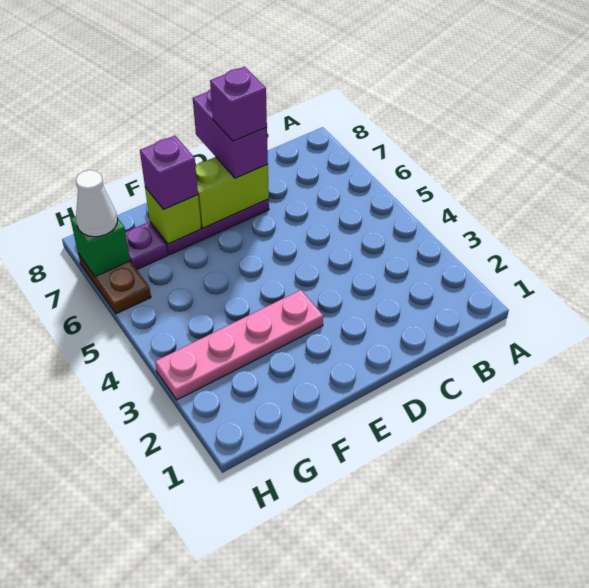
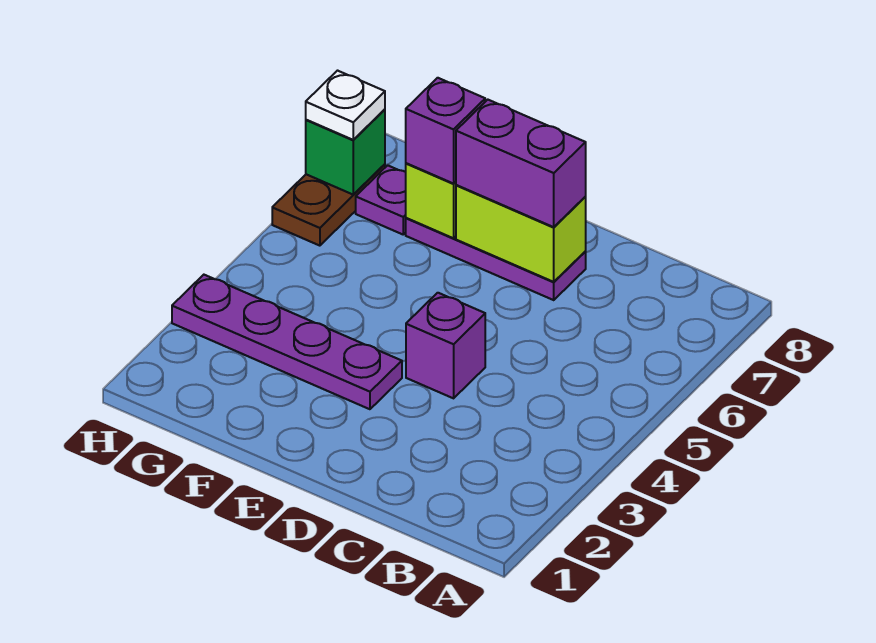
purple brick D7:D8 level 3 -> purple brick D7:E7 level 3
purple brick D7 level 4 -> purple brick D4 level 1
pink plate E3:H3 level 1 -> purple plate E3:H3 level 1
white cone H7 level 3 -> white plate H7 level 3

